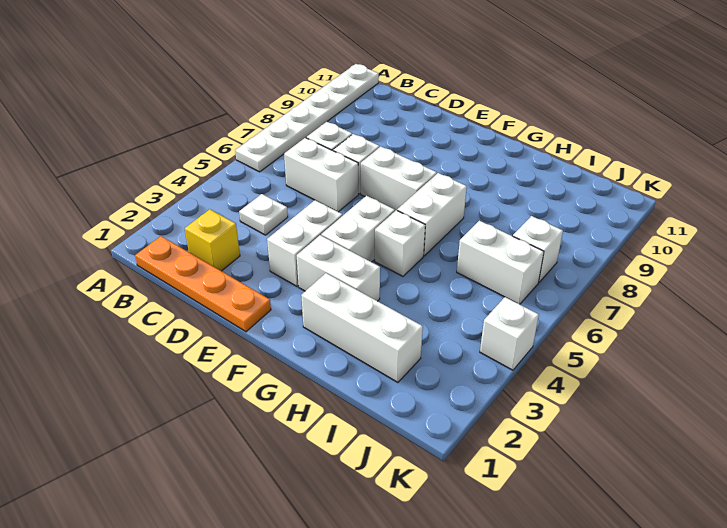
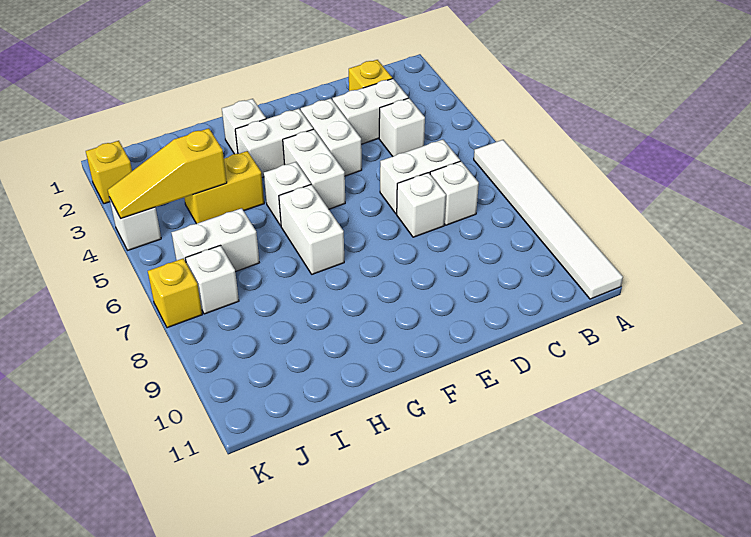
white plate A6:A11 level 1 -> white tile A6:A11 level 1
orange plate B1:E1 level 1 -> none
white plate C4 level 1 -> white brick C4 level 1
white brick E7:F7 level 1 -> white brick C3:D3 level 1
white brick G2:I2 level 1 -> white brick G2 level 1
none -> yellow brick H4:I4 level 1
none -> yellow slope I4:K4 level 2 top I
none -> yellow brick K2 level 1
none -> yellow brick K7 level 1

